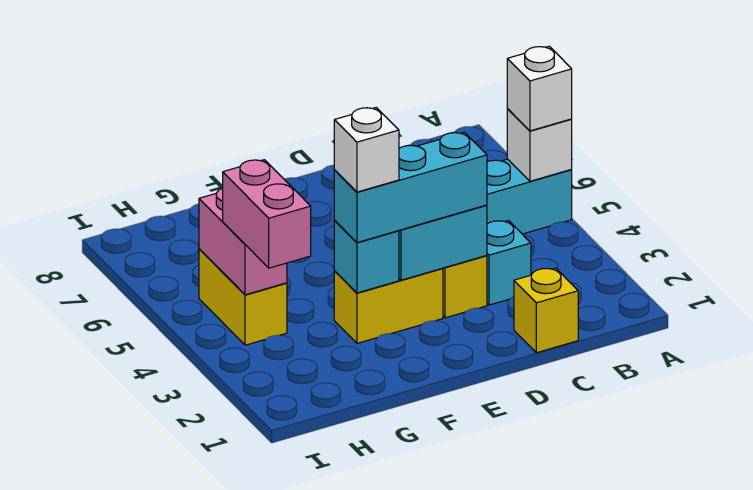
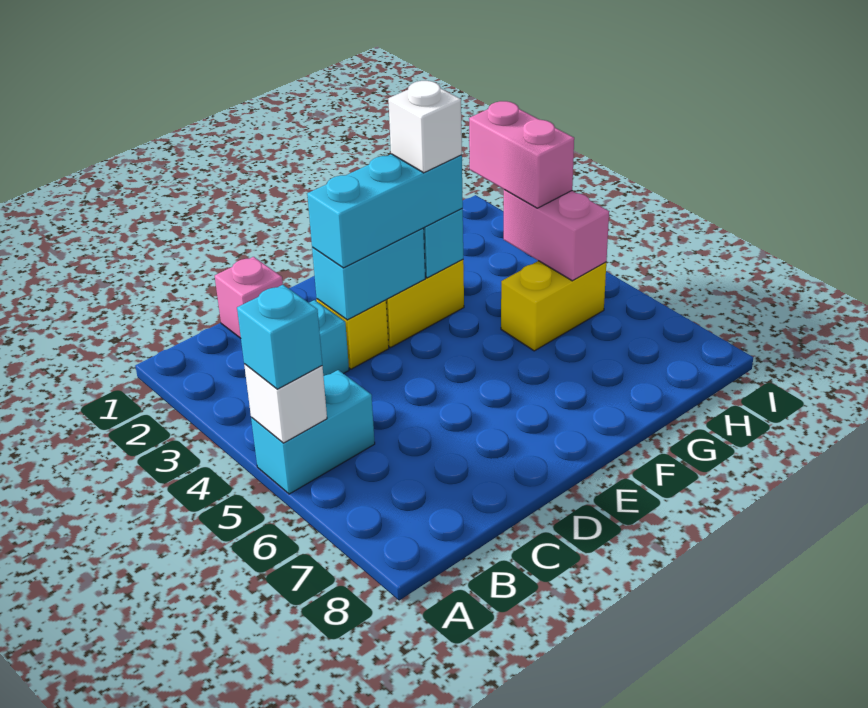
white brick A5 level 3 -> cyan brick A5 level 3
yellow brick C1 level 1 -> pink brick C1 level 1
yellow brick H4:H5 level 1 -> yellow brick G5:H5 level 1

